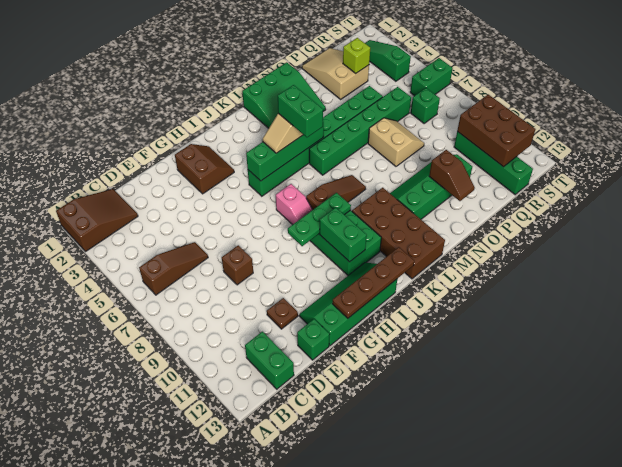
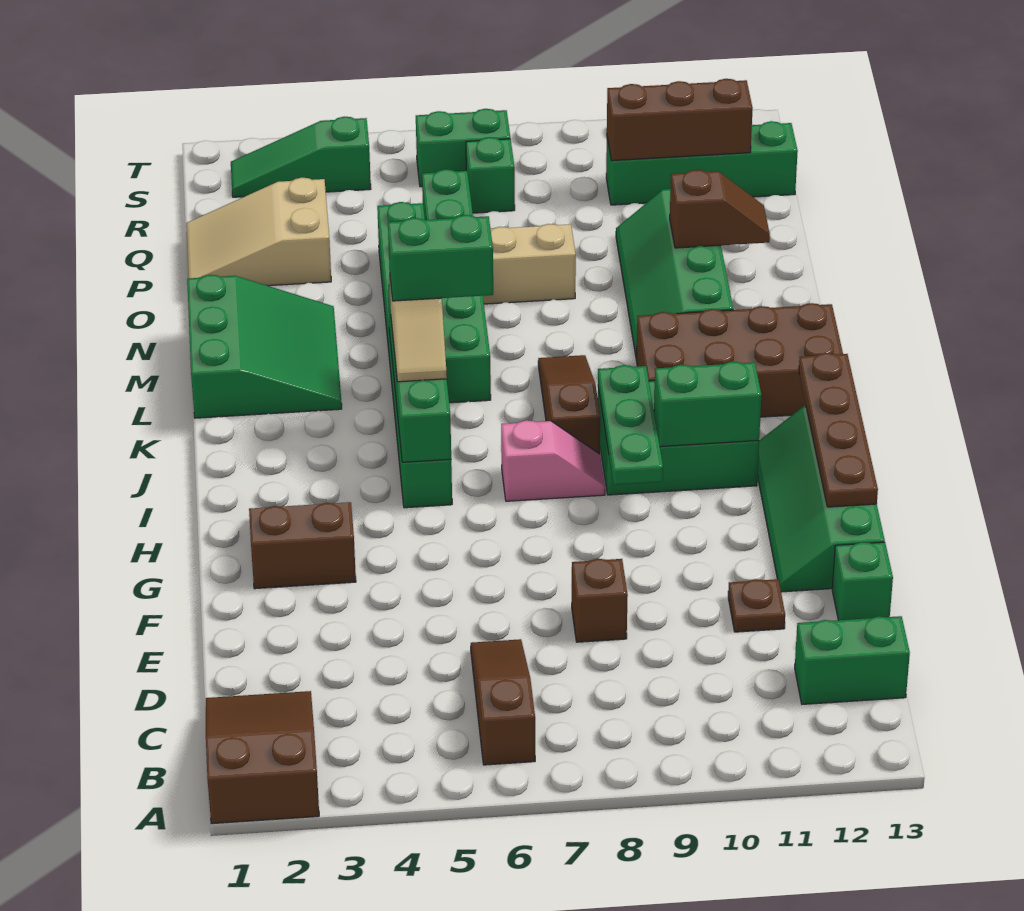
lime brick Q3 level 2 -> none
brown brick R10:S12 level 2 -> brown brick R10:R12 level 2
green brick S6:T6 level 1 -> green brick S6:S7 level 1

